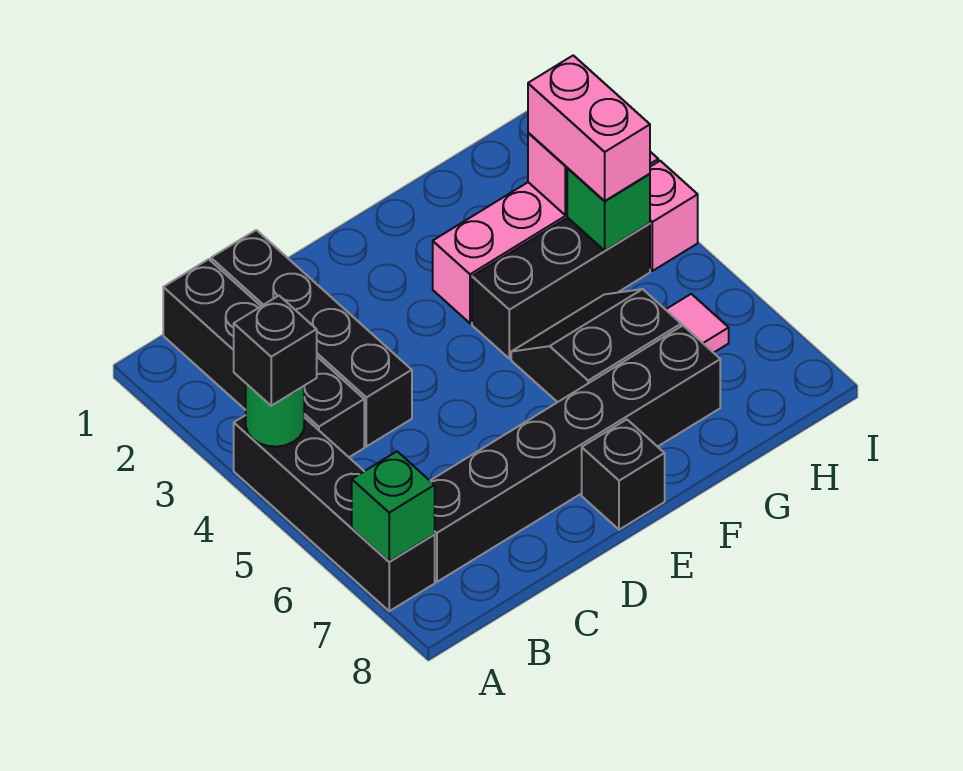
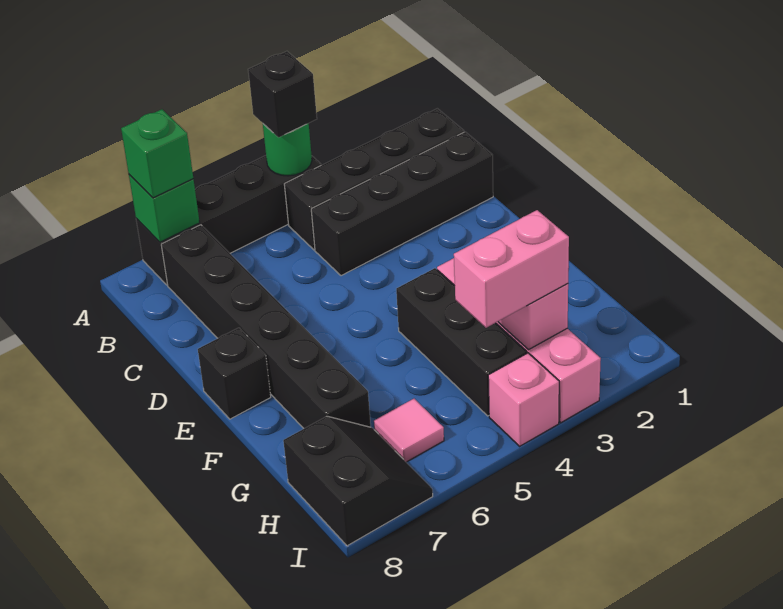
black slope F5:G6 level 1 top 6 -> black slope H7:I8 level 1 top 8
green brick H4 level 2 -> green brick A7 level 3

